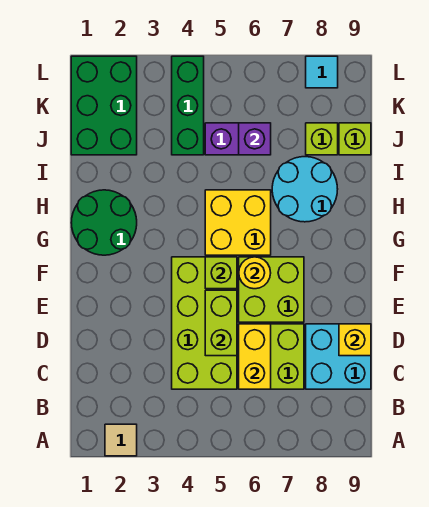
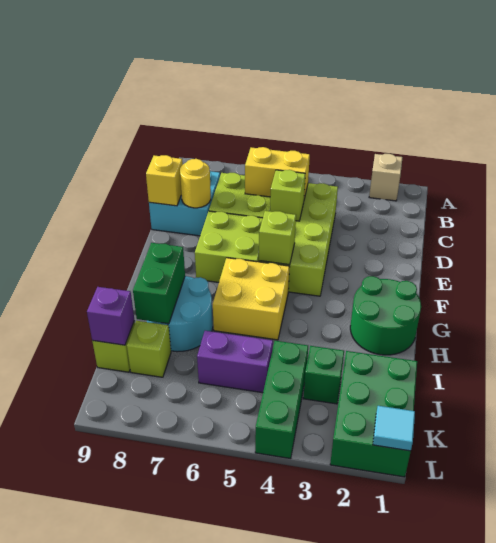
tan tile A2 level 1 -> tan brick A2 level 1
yellow brick C6:D6 level 2 -> yellow brick C5:C6 level 2
lime brick D5:E5 level 2 -> lime brick D5 level 2
yellow round brick F6 level 2 -> yellow round brick D8 level 2
none -> green brick H8:I8 level 2
none -> green brick J3 level 1
purple brick J6 level 2 -> purple brick J9 level 2
cyan tile L8 level 1 -> cyan tile L1 level 2

